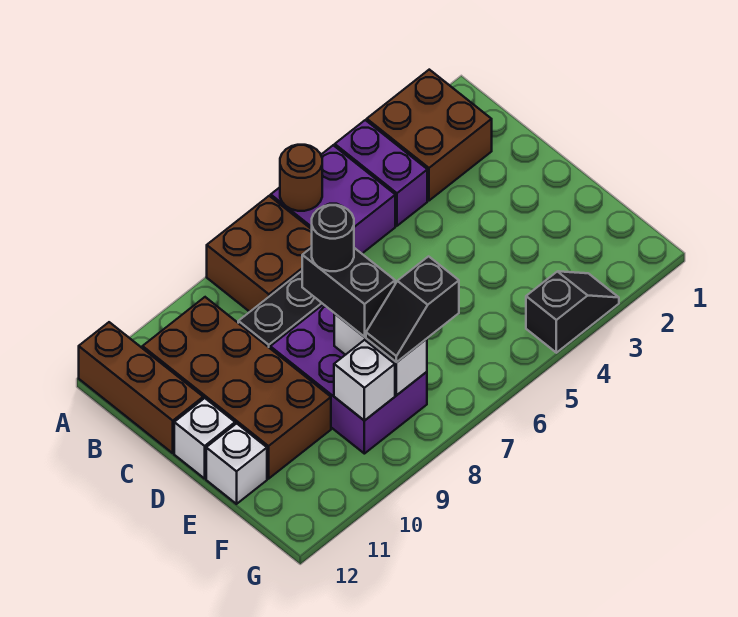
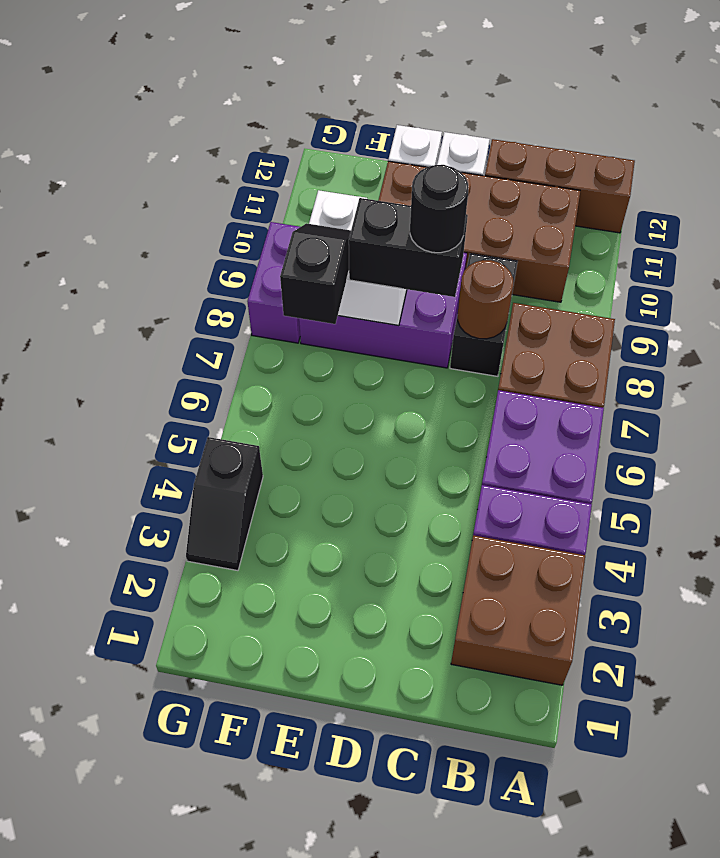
brown round brick A6 level 2 -> brown round brick C8 level 2
none -> purple brick G8:G9 level 1

